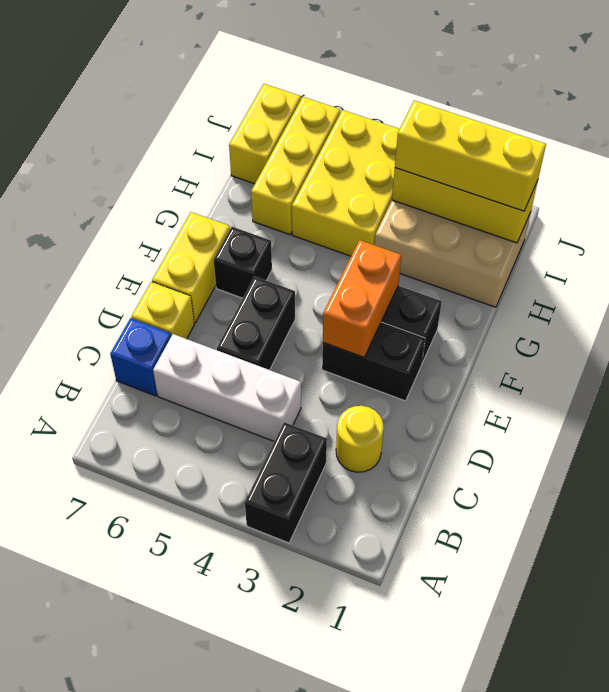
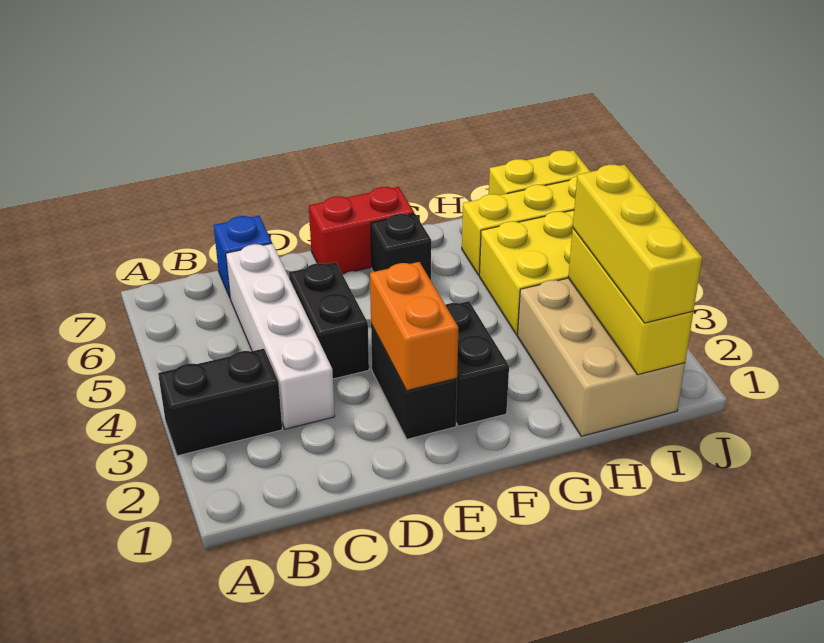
yellow round brick C2 level 1 -> none
white brick C4:C6 level 1 -> white brick C3:C6 level 1
black brick D5:E5 level 1 -> black brick D4:D5 level 1
yellow brick D7 level 1 -> none
orange brick E3:F3 level 2 -> orange brick E2:E3 level 2
yellow brick E7:F7 level 1 -> red brick E7:F7 level 1

